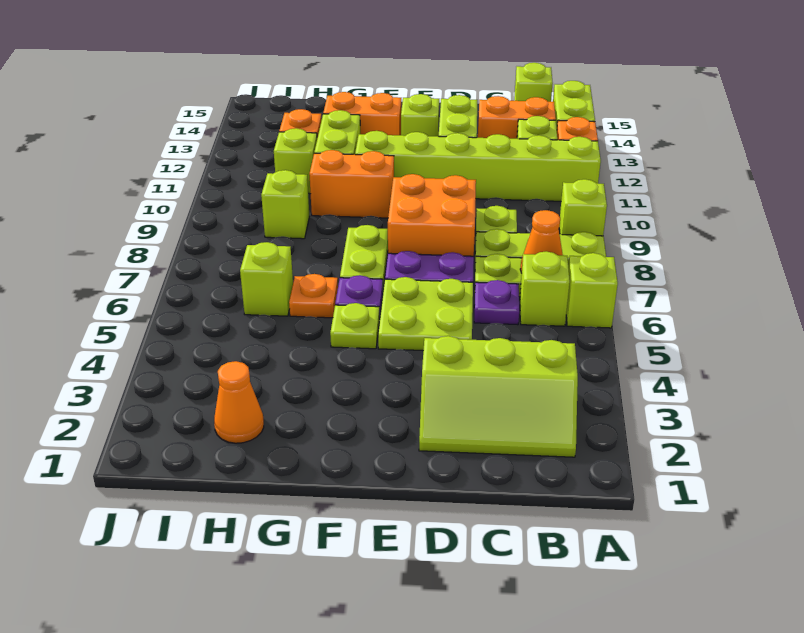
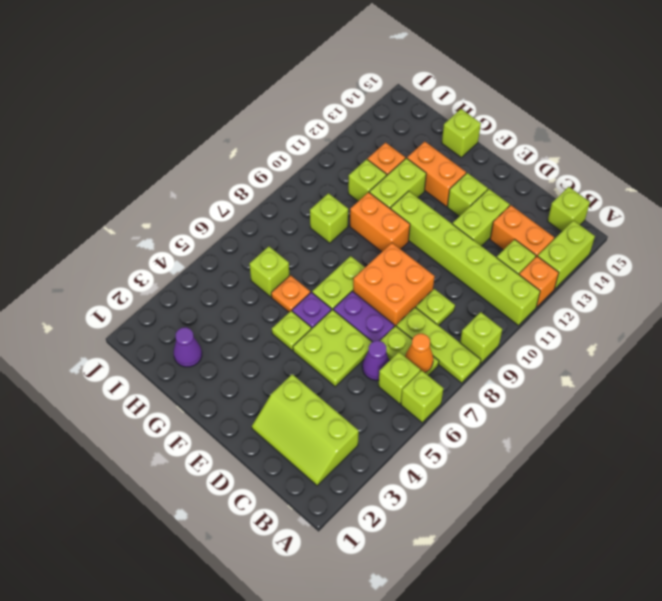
purple plate C6 level 1 -> purple cone C6 level 1
none -> lime brick G15 level 1
orange cone H2 level 1 -> purple cone H2 level 1

